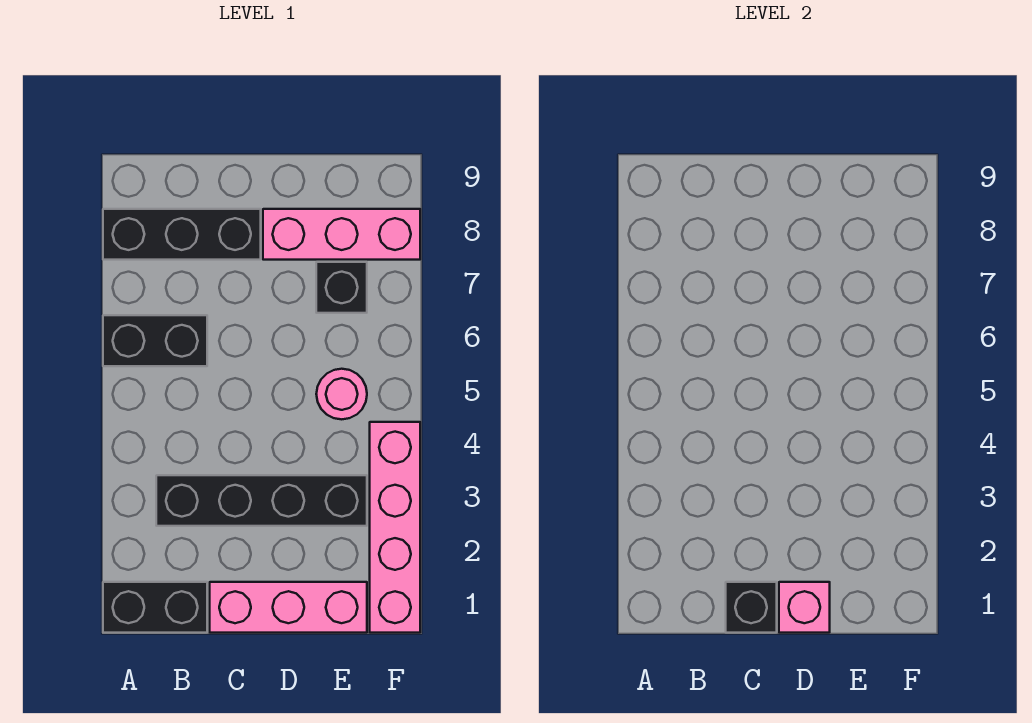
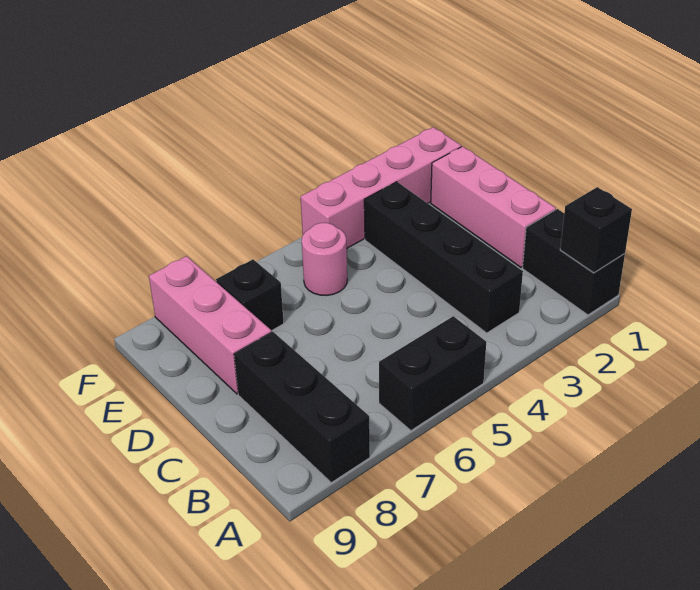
black brick A6:B6 level 1 -> black brick A5:A6 level 1
black brick C1 level 2 -> black brick A1 level 2
pink brick D1 level 2 -> none

